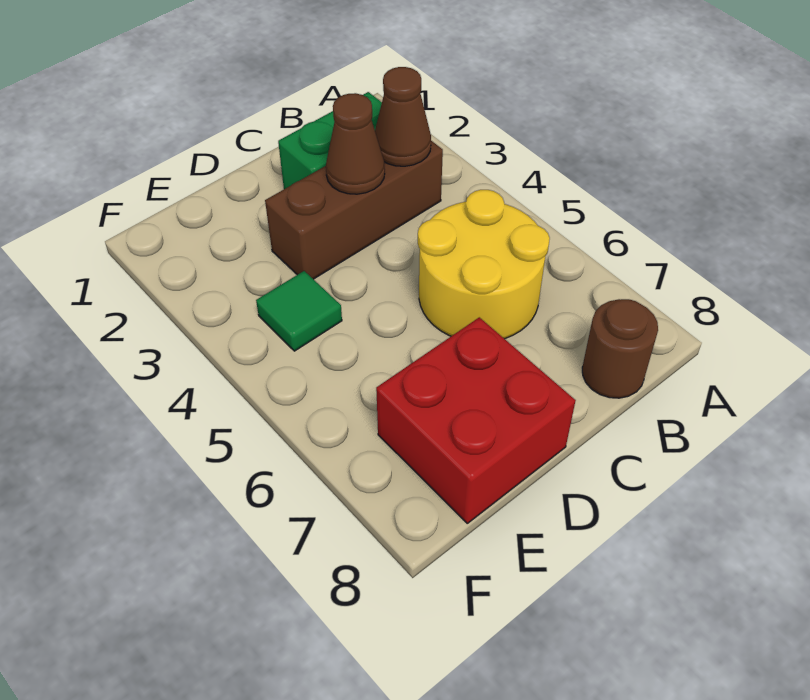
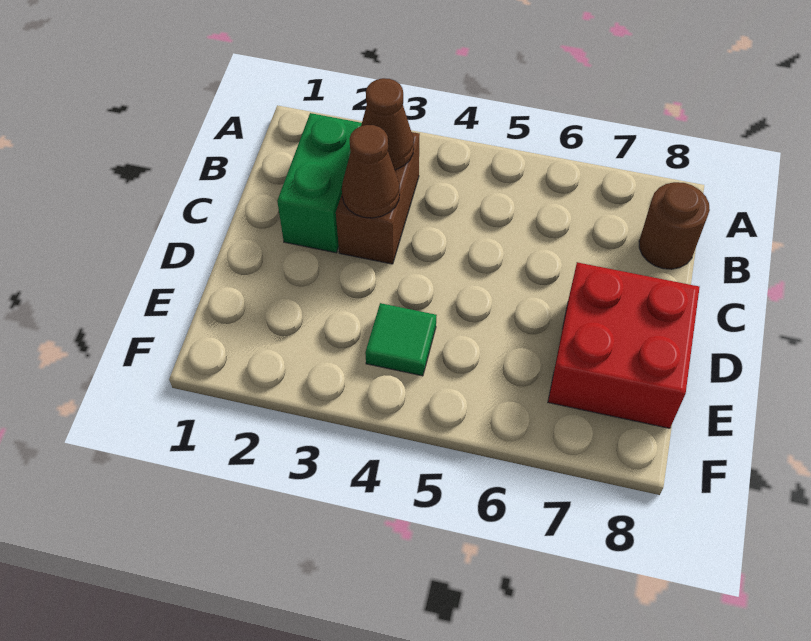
brown brick B3:D3 level 1 -> brown brick B3:C3 level 1
yellow round brick B5:C6 level 1 -> none

